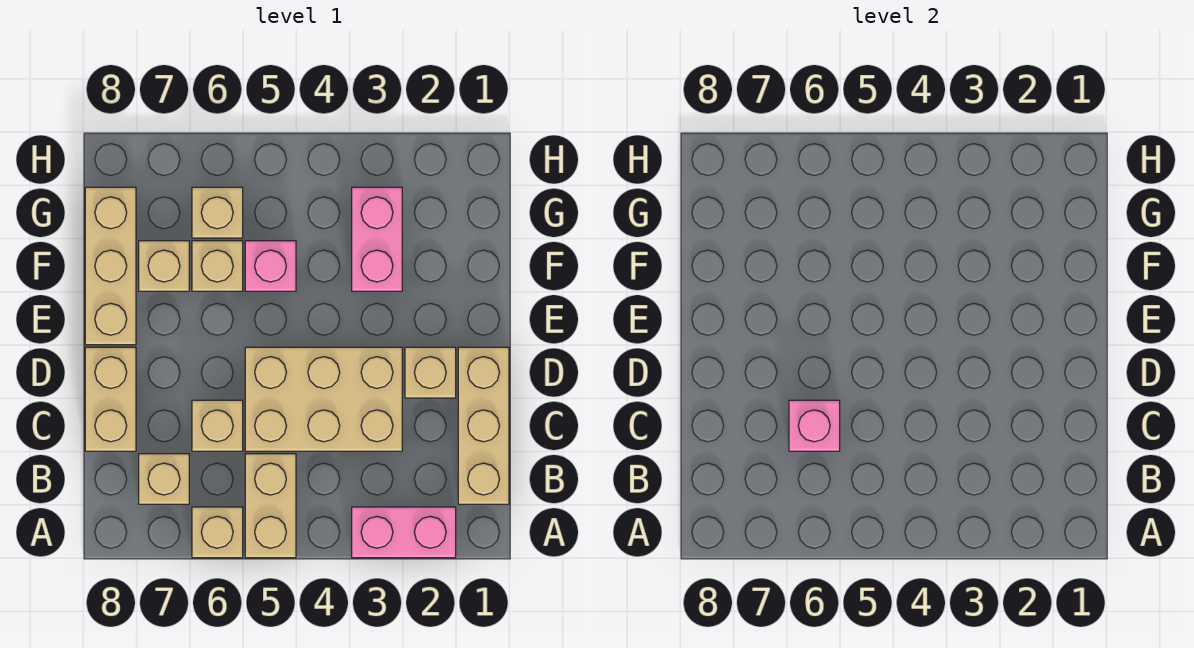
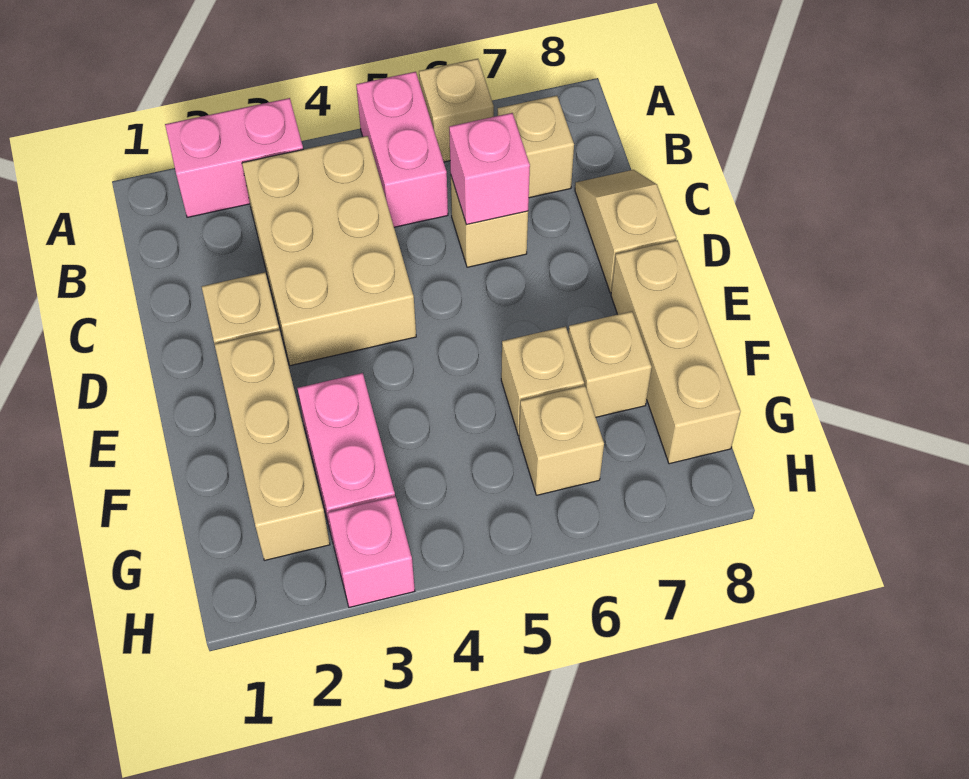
tan brick A5:B5 level 1 -> pink brick A5:B5 level 1
tan brick B1:D1 level 1 -> tan brick E2:G2 level 1
tan brick C3:D5 level 1 -> tan brick B3:D4 level 1
tan brick C8:D8 level 1 -> tan slope C8:D8 level 1 top D
pink brick F5 level 1 -> pink brick H3 level 1

